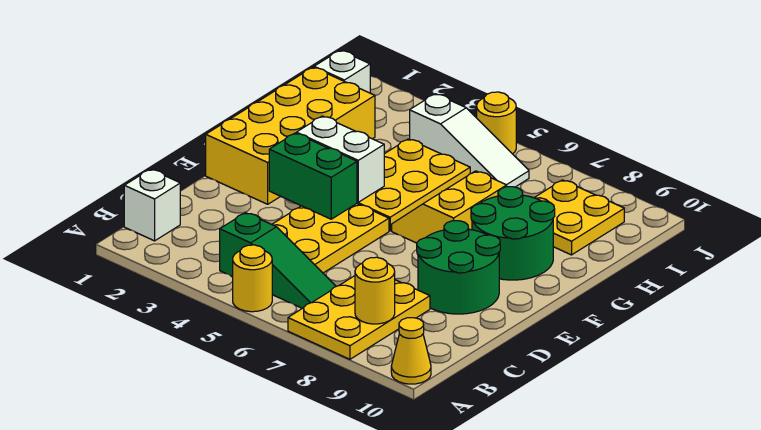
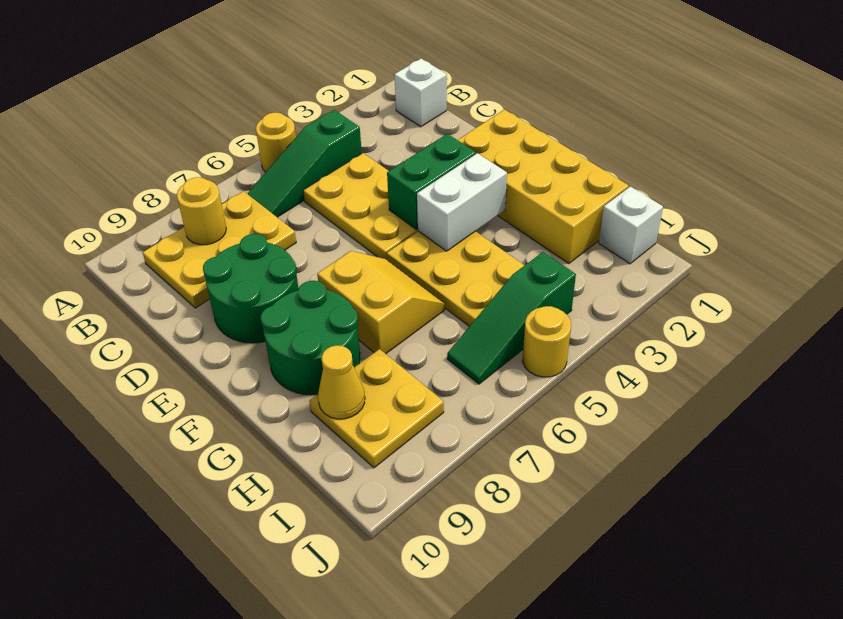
yellow plate A7:C8 level 1 -> yellow plate B7:C9 level 1
yellow cone A10 level 1 -> yellow cone H9 level 2
white slope I4:I6 level 1 top 4 -> green slope I4:I6 level 1 top 4

